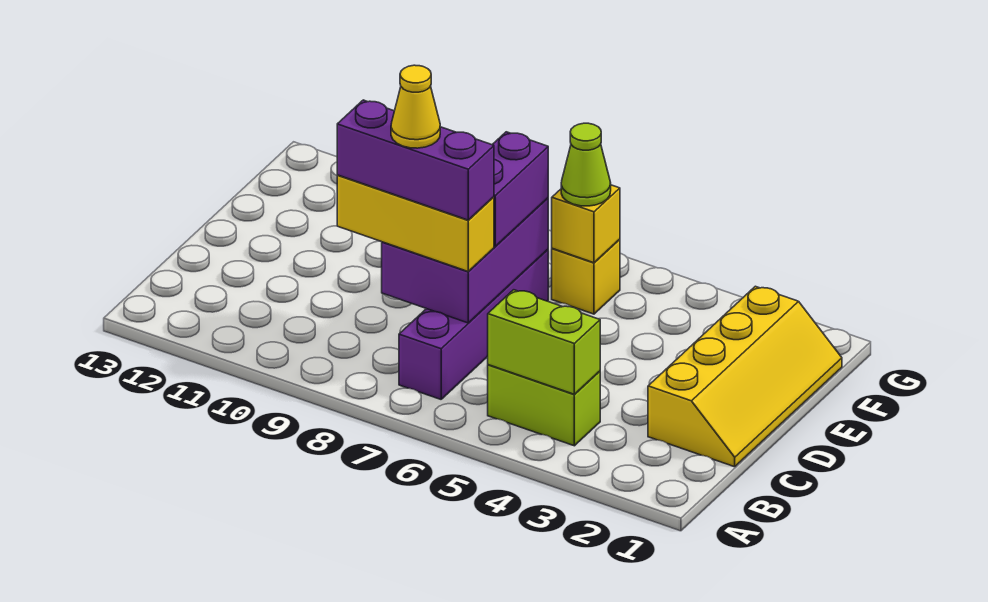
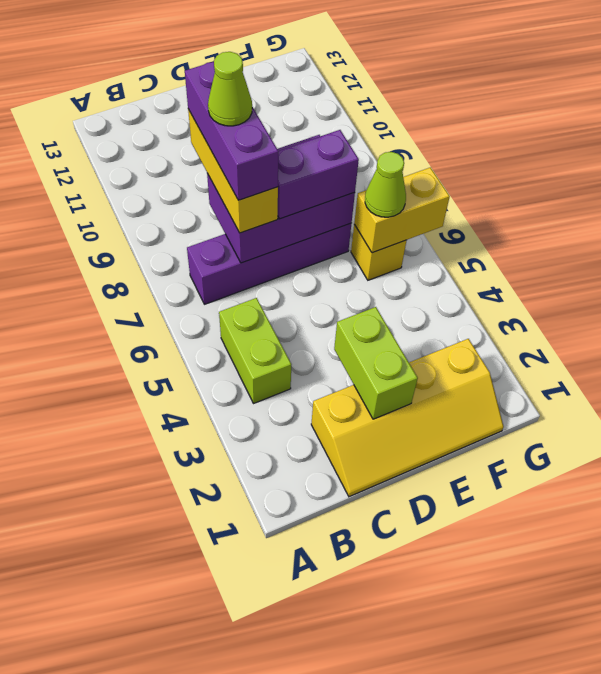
lime brick B4:B5 level 2 -> lime brick D2:D3 level 2
yellow cone C8 level 5 -> lime cone C8 level 5
yellow brick F6 level 2 -> yellow brick F6:G6 level 2

